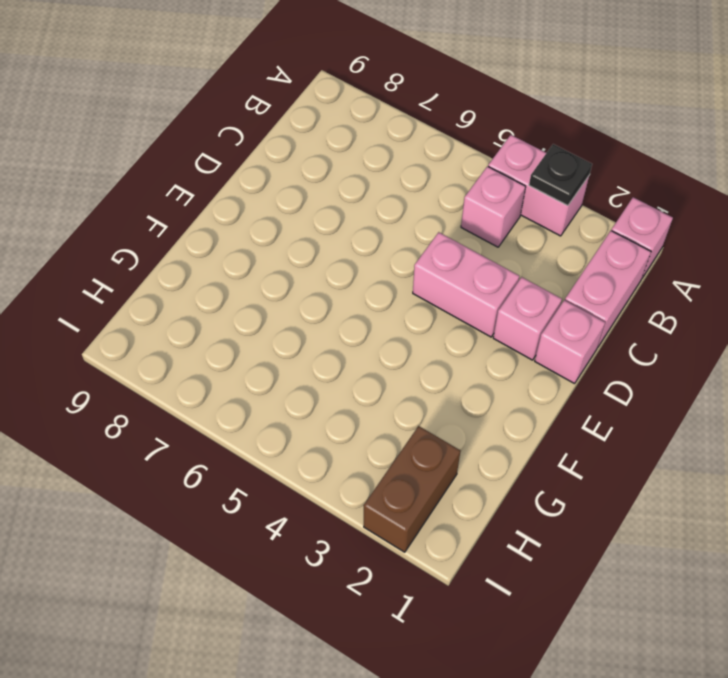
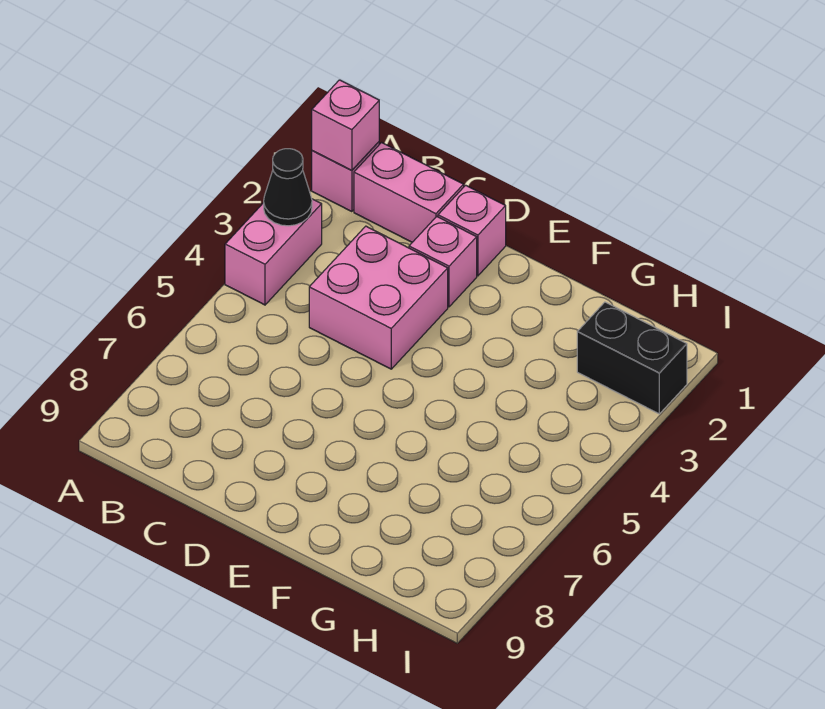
black plate A3 level 2 -> black cone A3 level 2
pink brick B4 level 1 -> pink brick A1 level 2
pink brick D3:D4 level 1 -> pink brick C3:D4 level 1
brown brick H2:I2 level 1 -> black brick H2:I2 level 1

